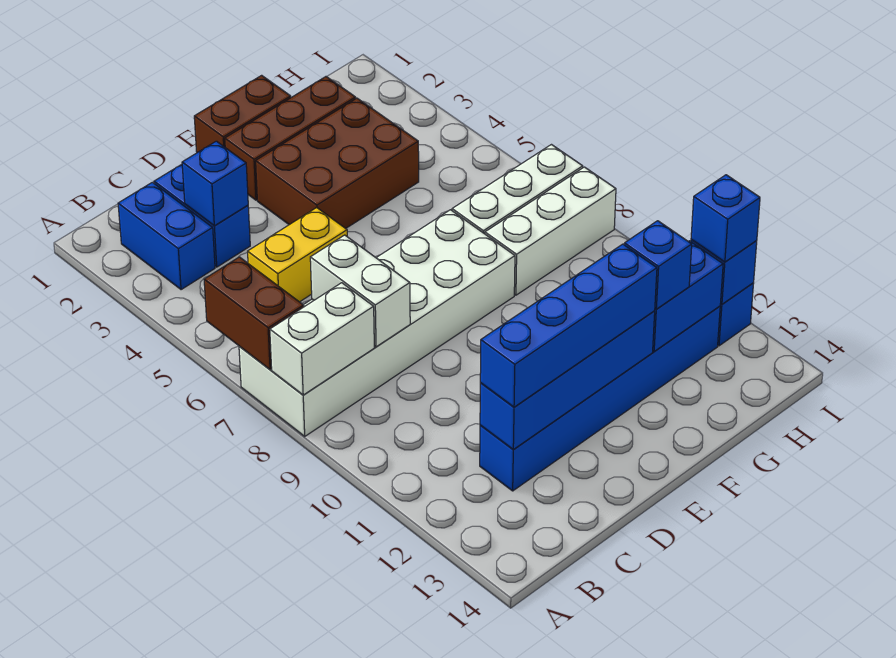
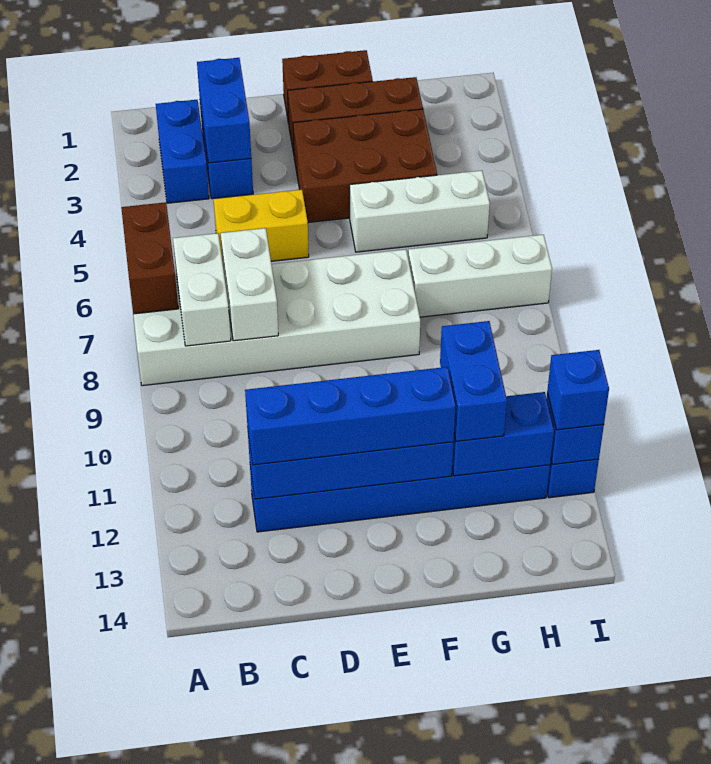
white brick A8:B8 level 2 -> white brick B7:B8 level 2
blue brick C3 level 2 -> blue brick C2:C3 level 2
white brick G8:I8 level 1 -> white brick F5:H5 level 1
blue brick G12 level 3 -> blue brick G11:G12 level 3

